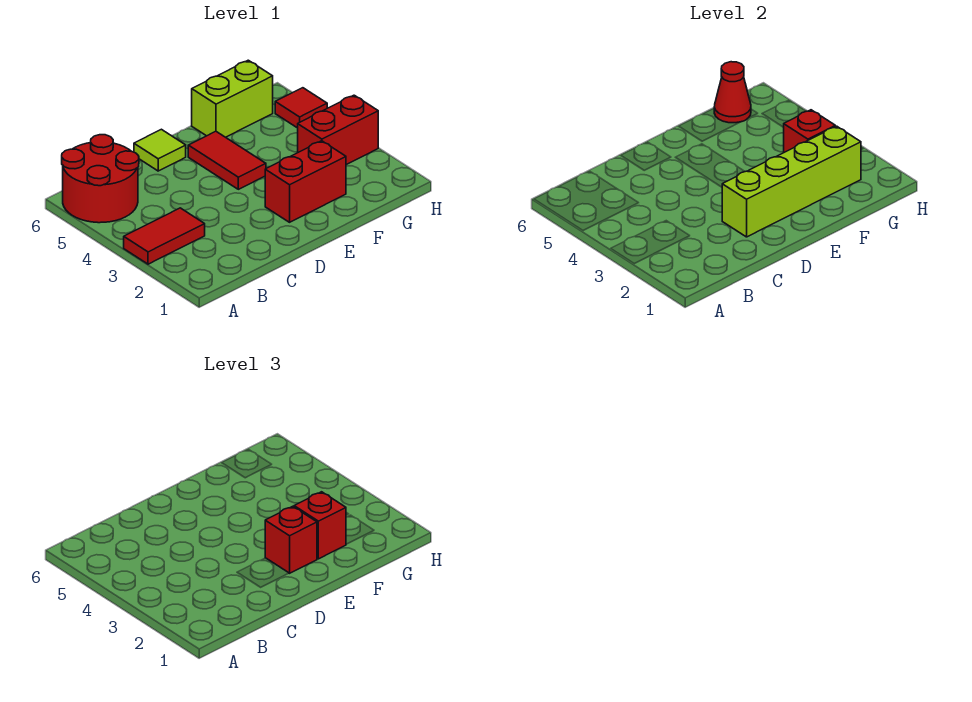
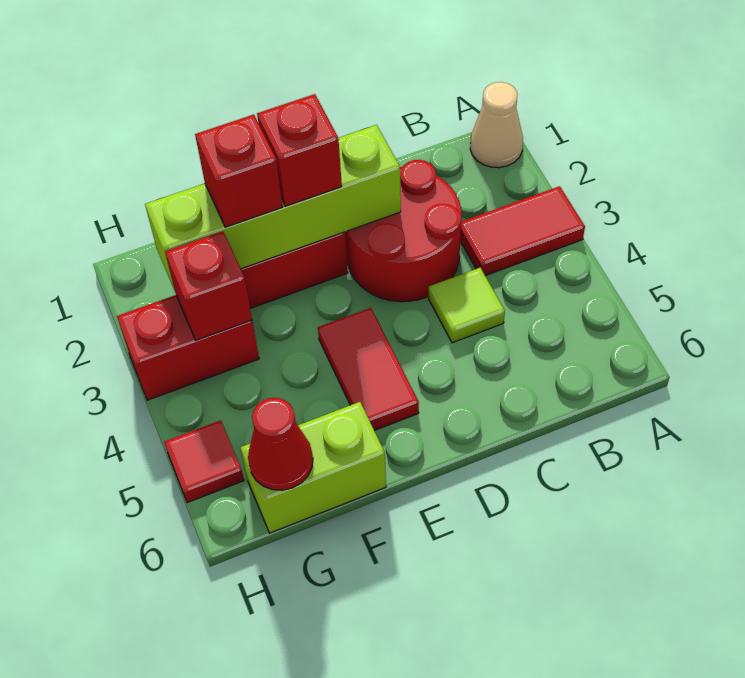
none -> tan cone A1 level 1
red round brick A5:B6 level 1 -> red round brick C2:D3 level 1
lime tile D6 level 1 -> lime tile C4 level 1

